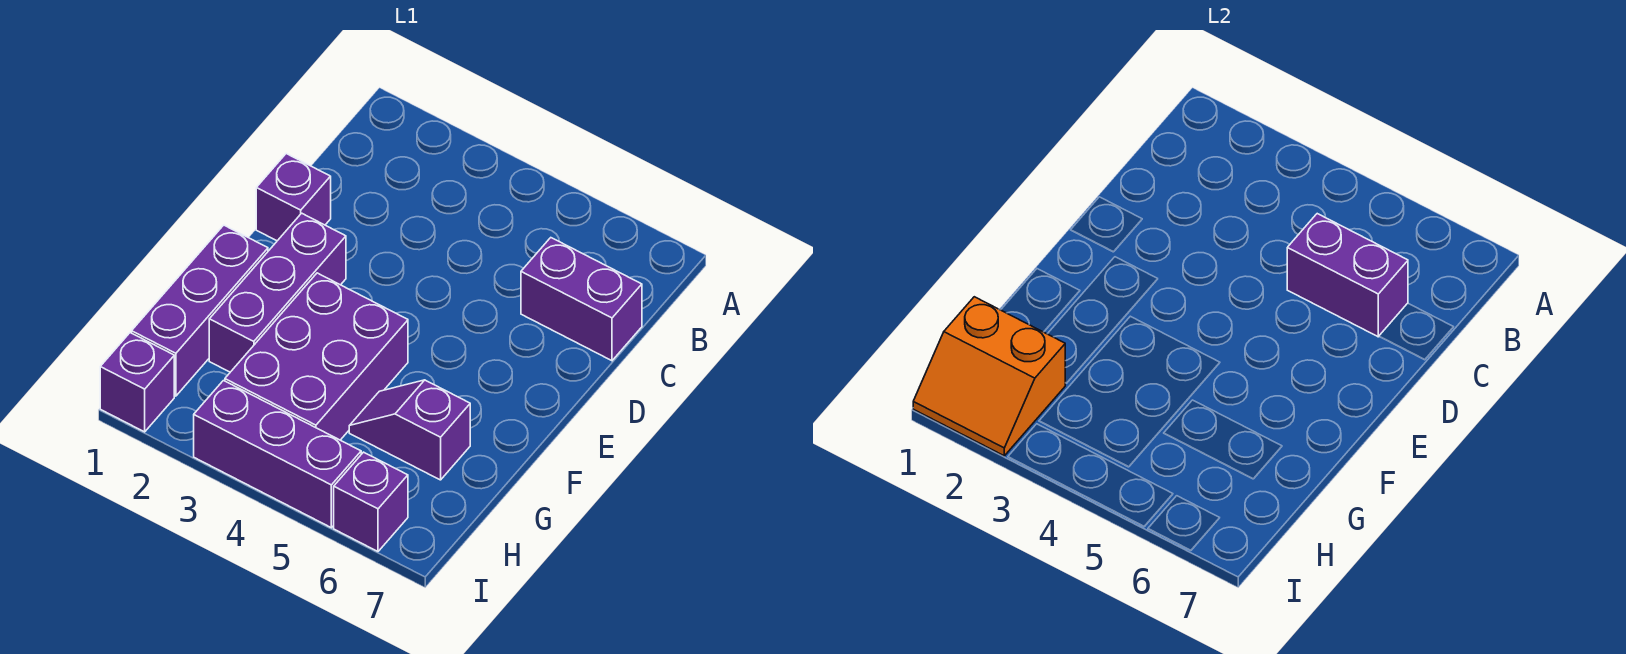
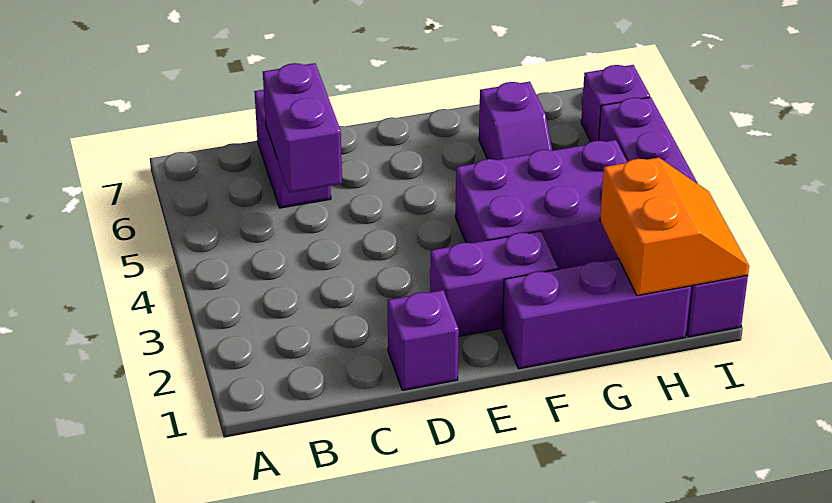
purple brick E2:G2 level 1 -> purple brick E2:F2 level 1

